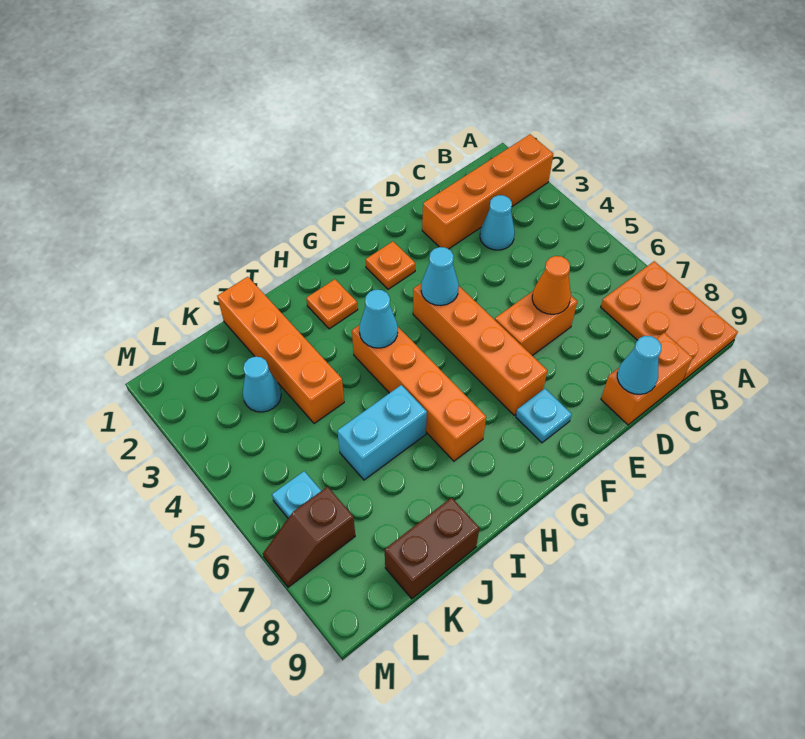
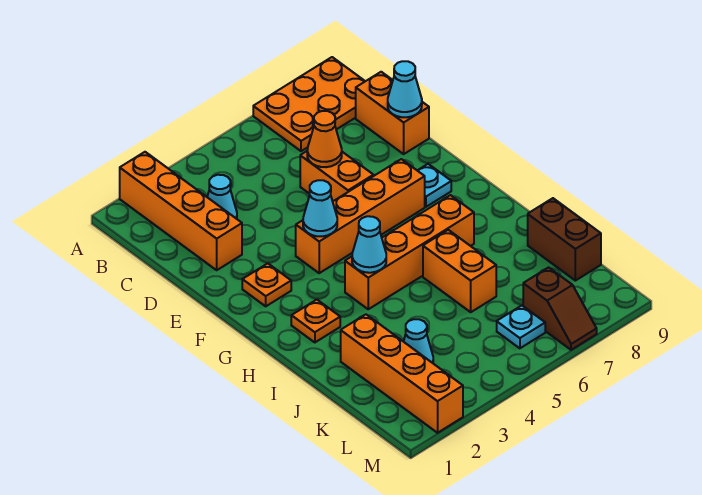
cyan brick I6:J6 level 1 -> orange brick I6:J6 level 1
orange brick J1:J4 level 1 -> orange brick J2:M2 level 1

